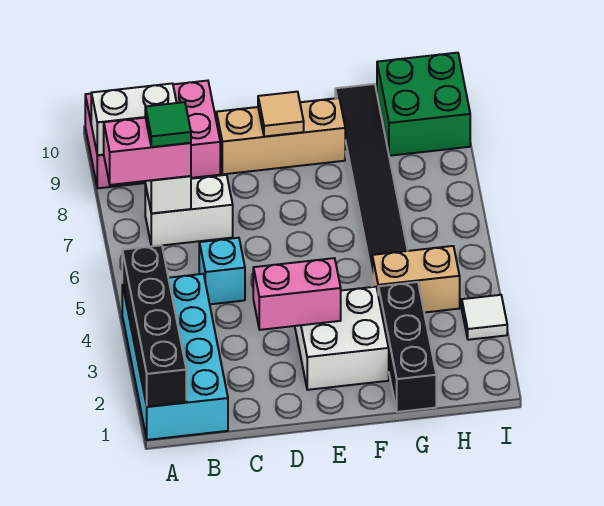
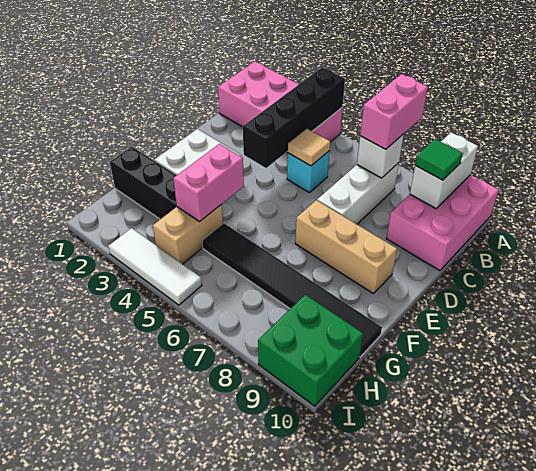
cyan brick A1:B4 level 1 -> pink brick A1:B4 level 1
black brick A1:A4 level 2 -> black brick A4:D4 level 2
white brick B7:C7 level 1 -> white brick B7:D7 level 1
green tile B7 level 4 -> green tile B9 level 3
pink brick D3:E3 level 2 -> pink brick F4:G4 level 2
tan brick D9:F9 level 1 -> tan brick E7:E9 level 1
tan tile E9 level 2 -> tan tile C5 level 2
white tile I3 level 1 -> white tile I3:I5 level 1

